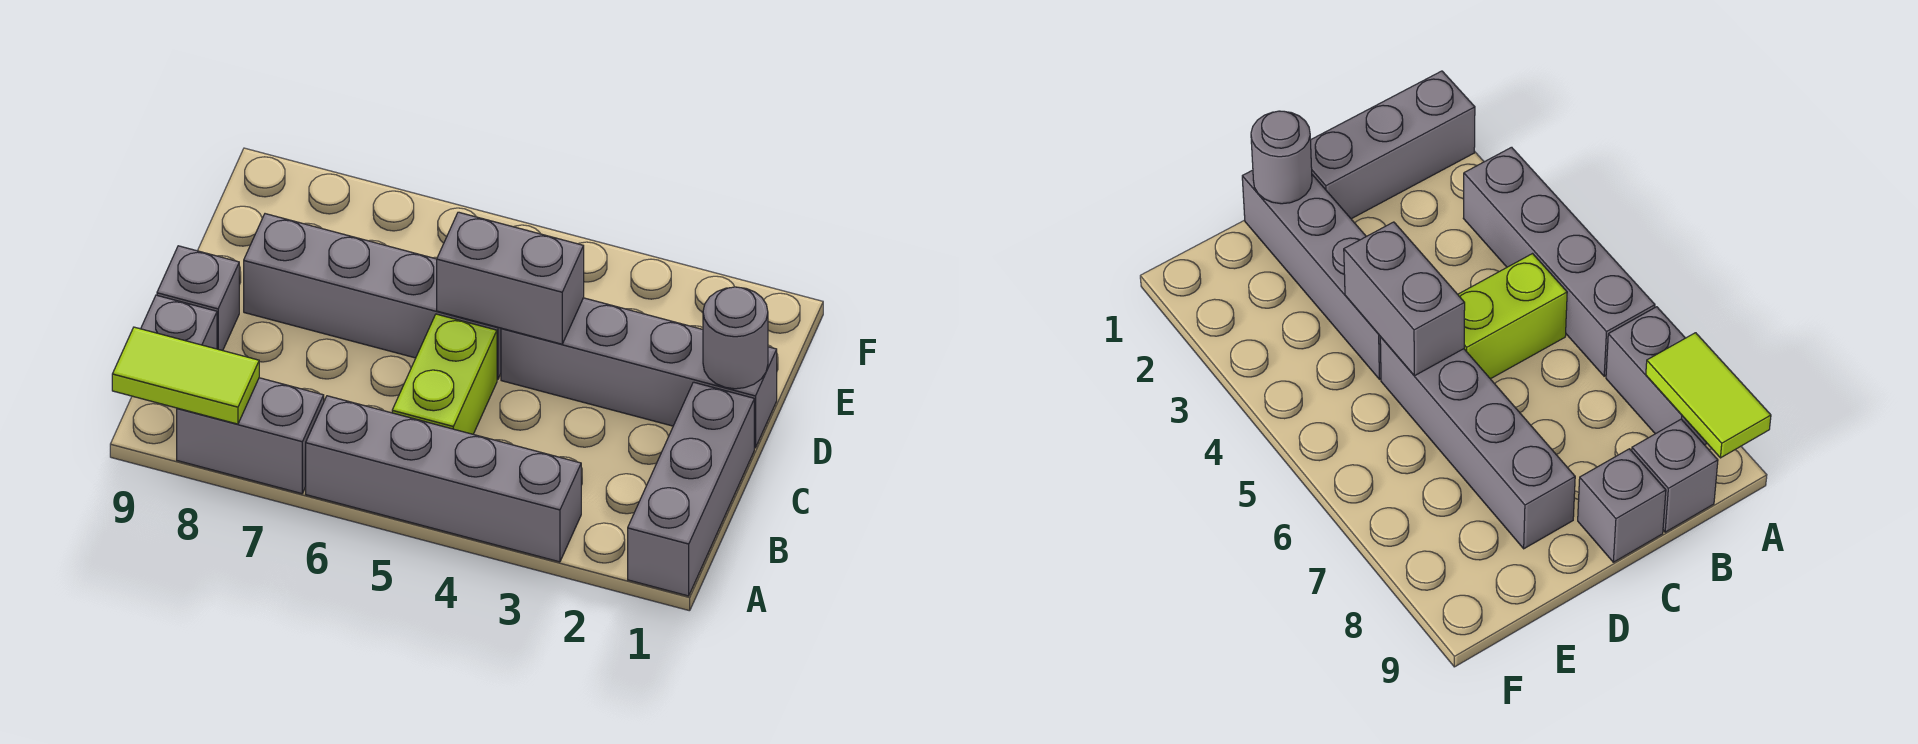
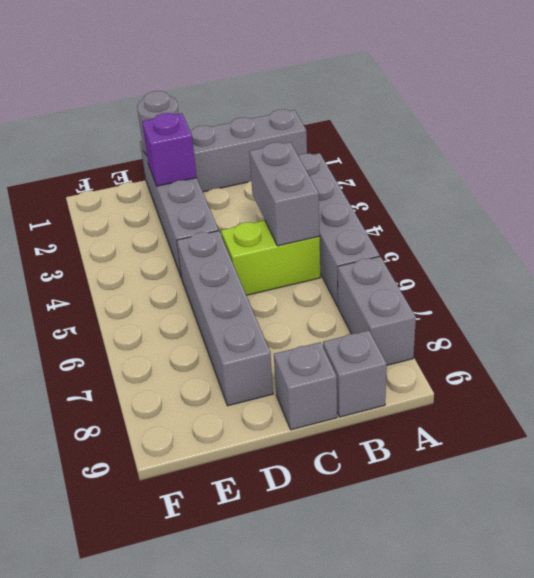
lime tile A8:A9 level 2 -> none
none -> purple brick D2 level 2
grey brick D4:D5 level 2 -> grey brick B4:B5 level 2

